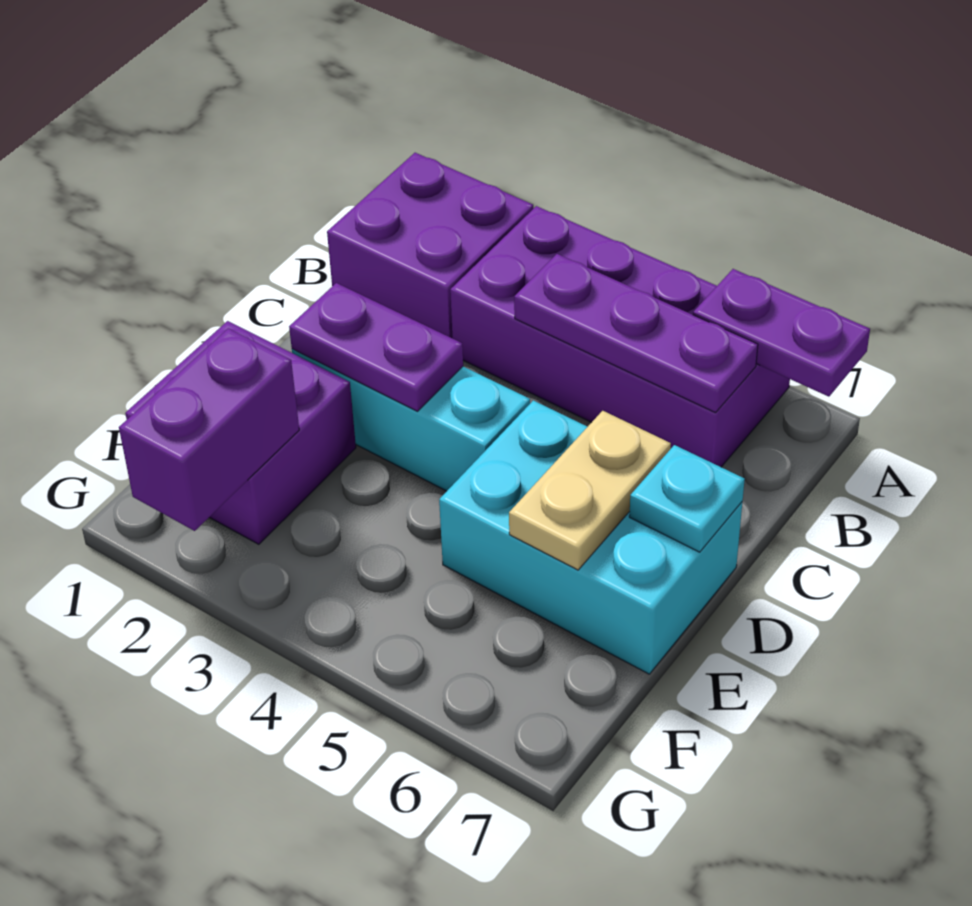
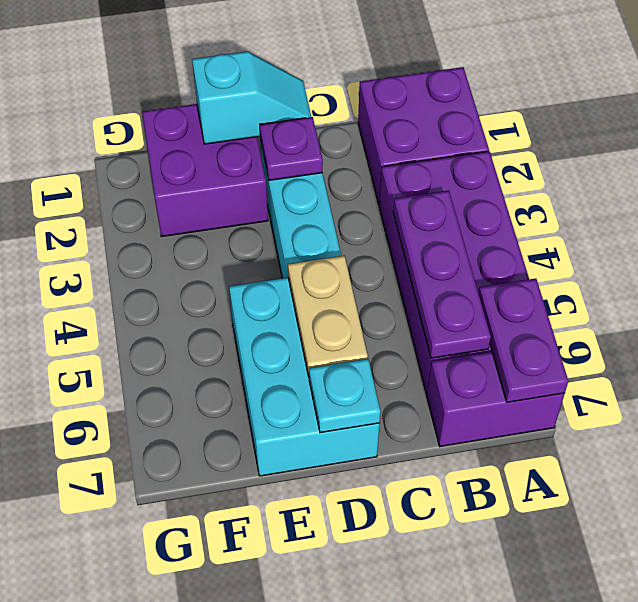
none -> cyan slope D1:E1 level 2 top E
purple plate D2:D3 level 2 -> purple plate D2 level 2
tan plate D6:E6 level 2 -> tan plate D5:D6 level 2
purple brick F2:G2 level 2 -> purple brick A7:B7 level 1

